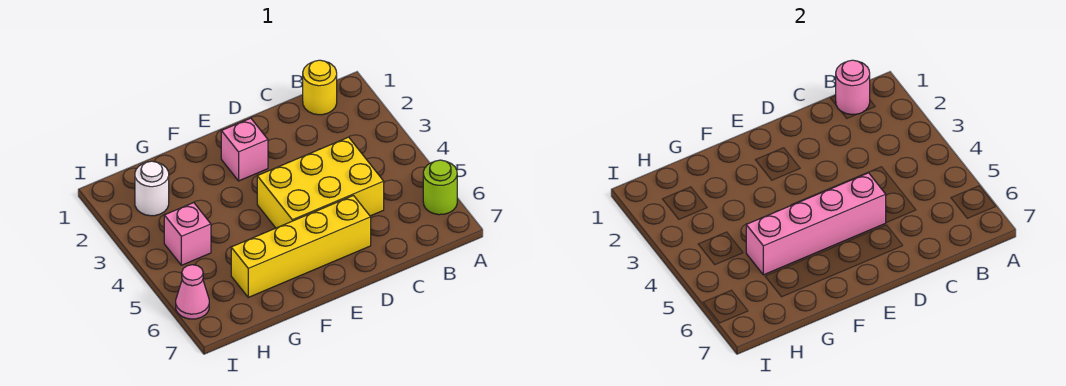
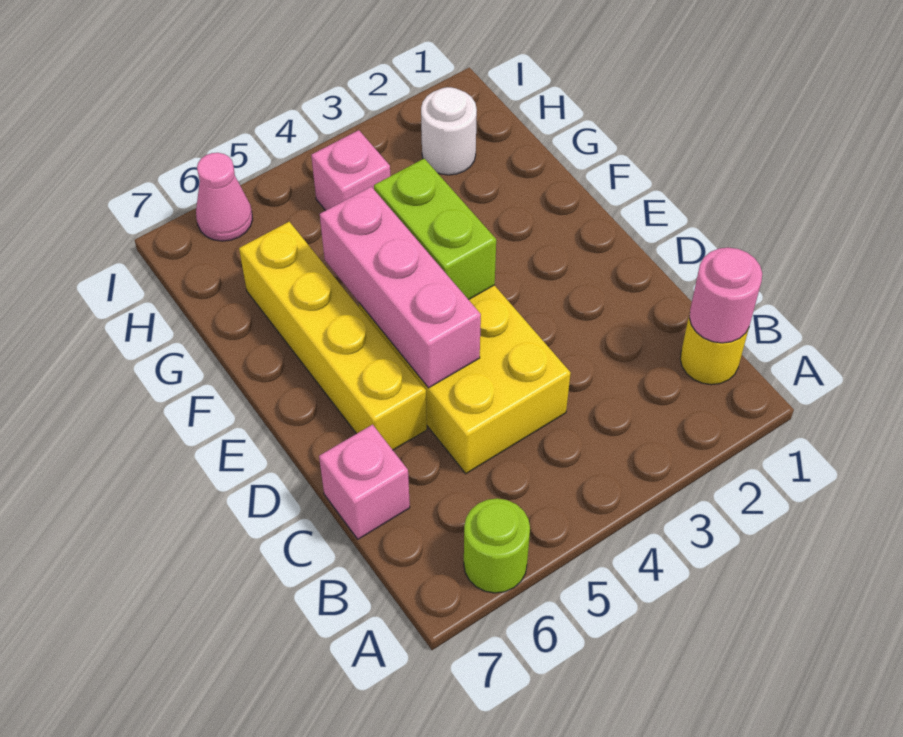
pink brick D5:G5 level 2 -> pink brick D5:F5 level 2
pink brick E2 level 1 -> pink brick C7 level 1
none -> lime brick E4:F4 level 2

